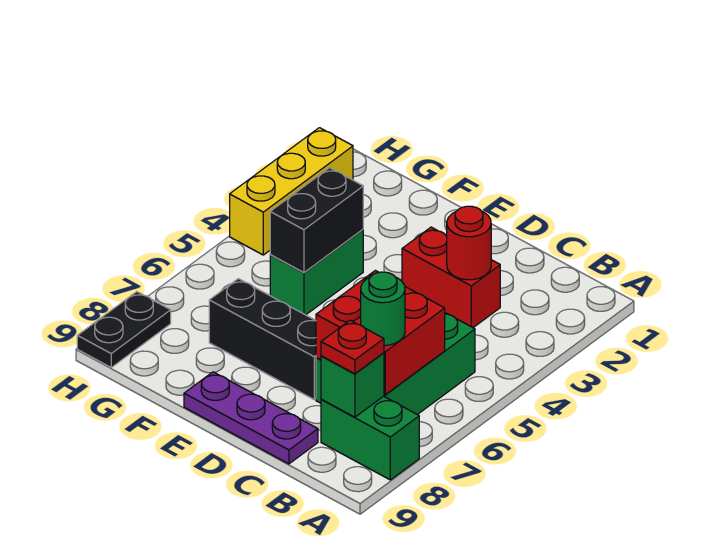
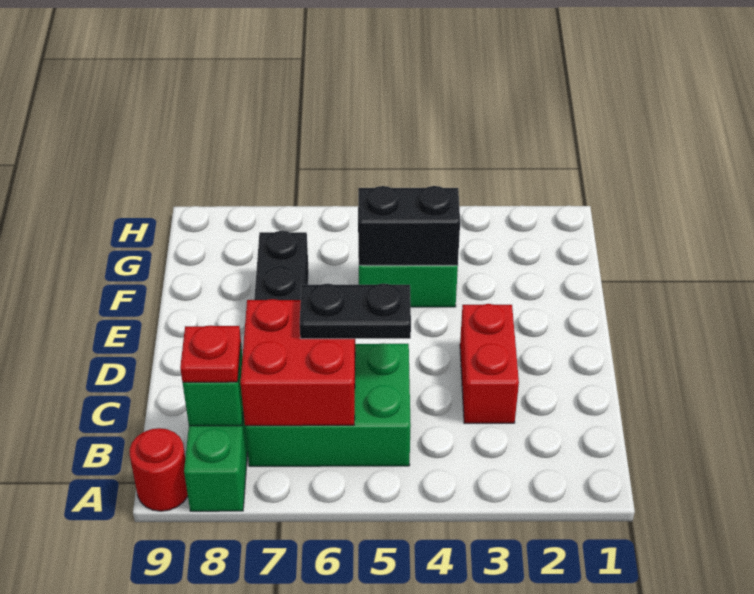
green round brick B7 level 3 -> none
red round brick C3 level 2 -> red round brick A9 level 1
purple plate C9:E9 level 1 -> none
yellow brick H2:H4 level 1 -> none
black plate H8:H9 level 1 -> black plate C5:C6 level 3

